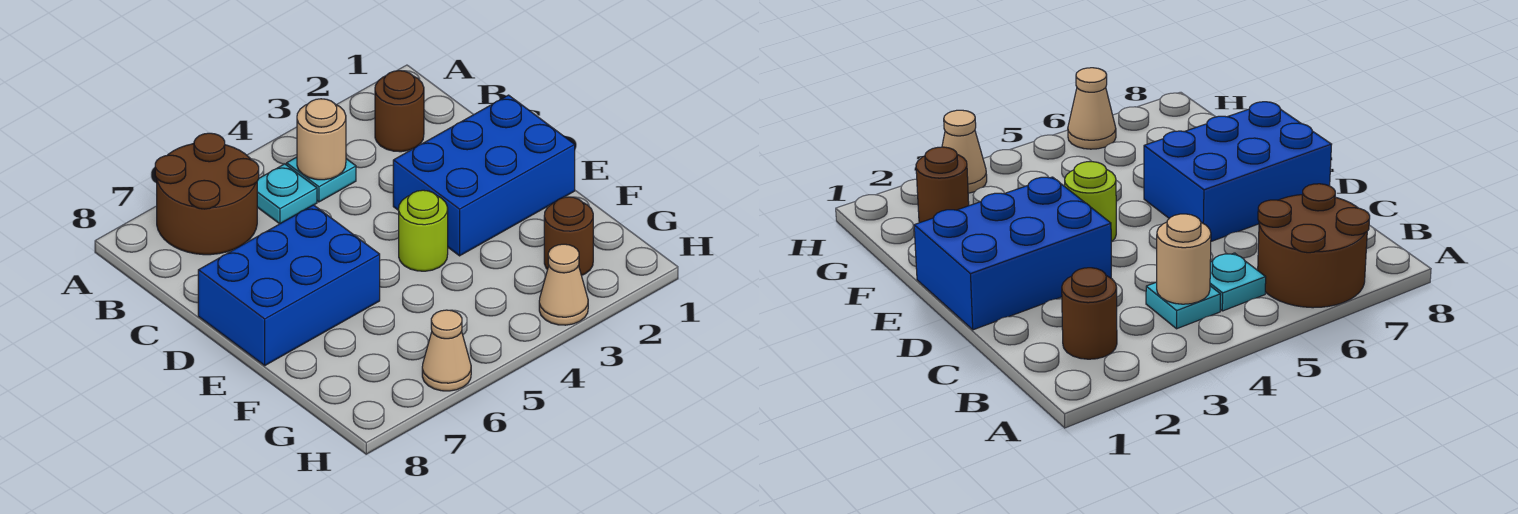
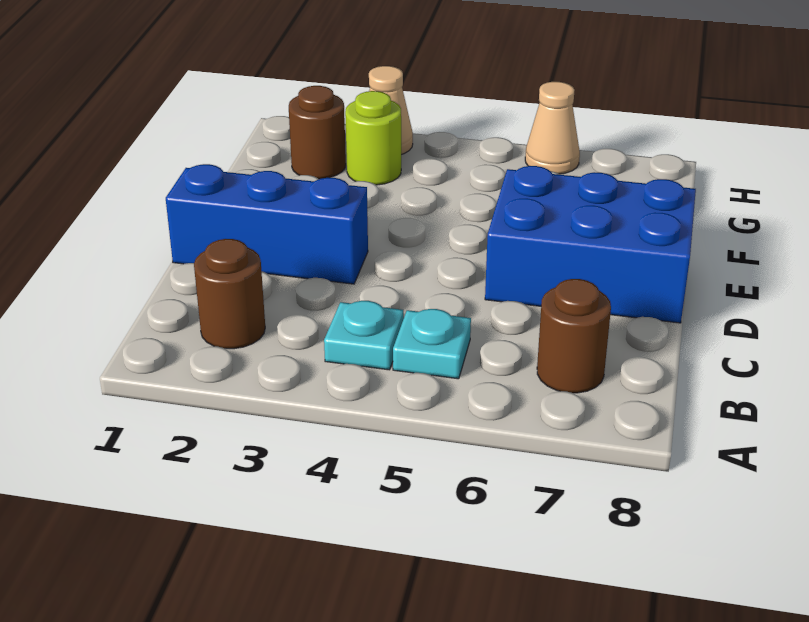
brown round brick A6:B7 level 1 -> brown round brick B7 level 1
tan round brick B4 level 2 -> none
blue brick D1:E3 level 1 -> blue brick D1:D3 level 1
lime round brick E4 level 1 -> lime round brick G3 level 1

